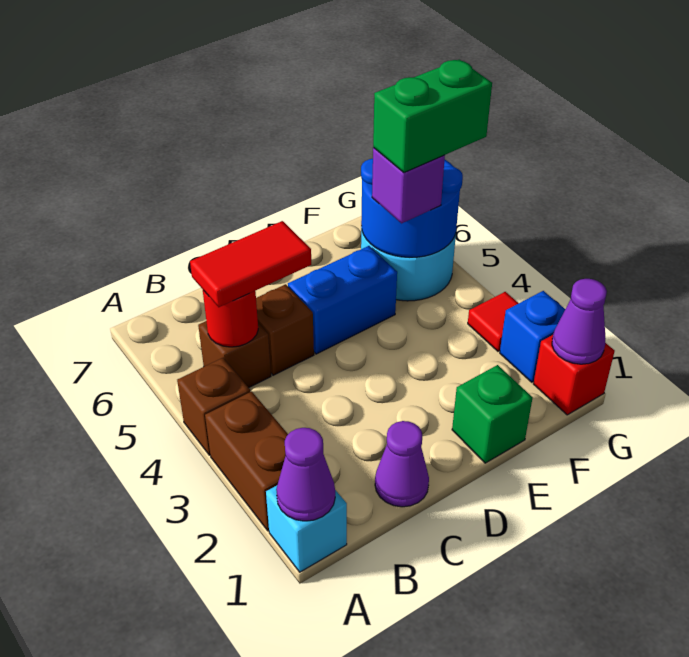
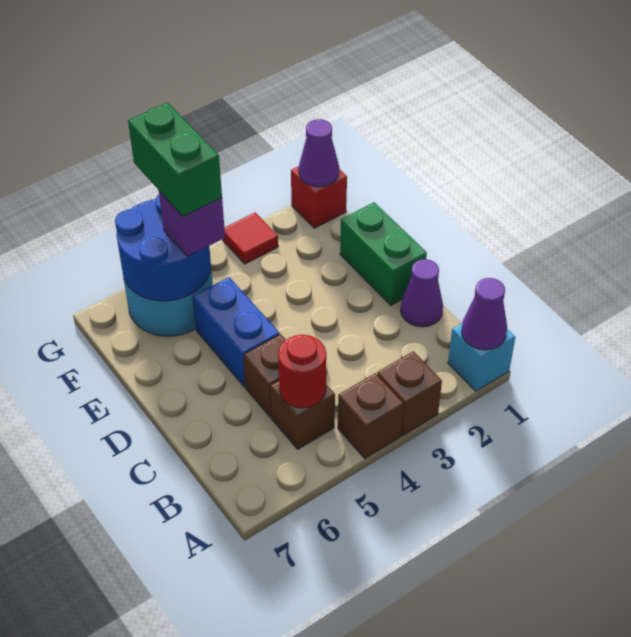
brown brick A2:A3 level 1 -> brown brick A3 level 1
red tile B5:C5 level 3 -> none
green brick E1 level 1 -> green brick D1:E1 level 1
blue brick G2 level 1 -> none

